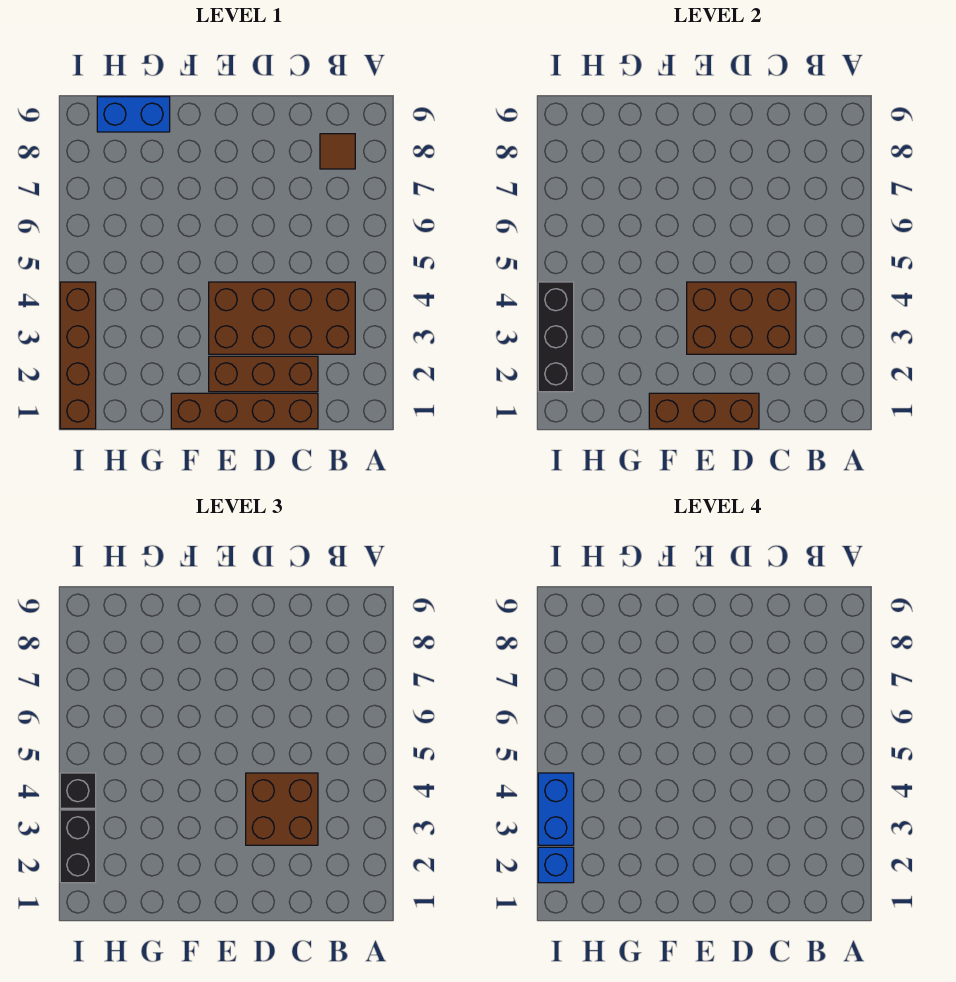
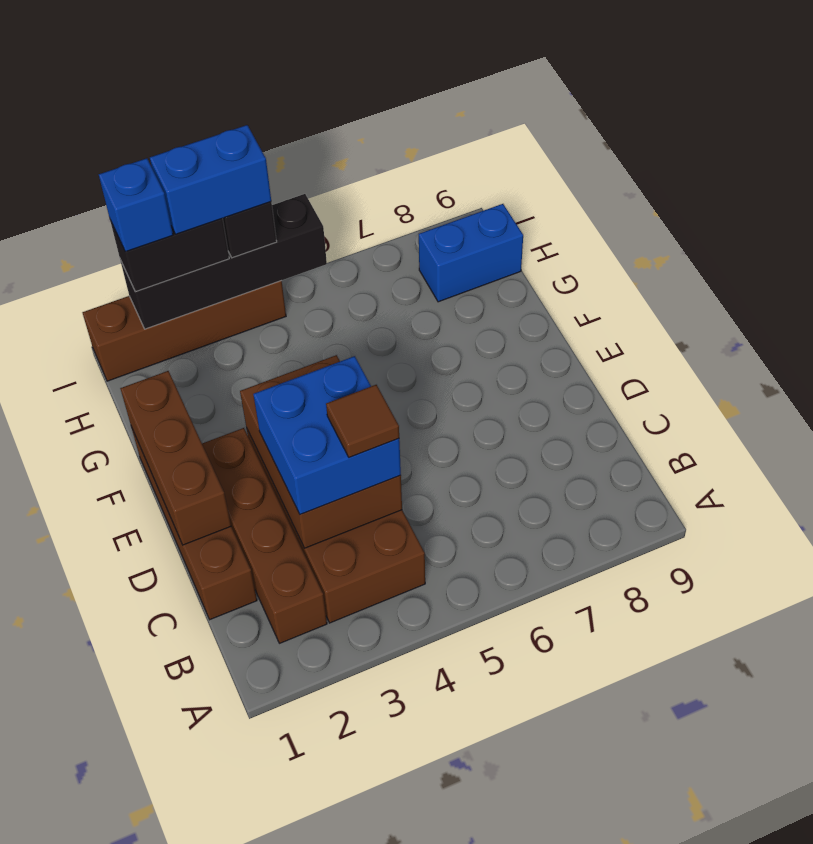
brown tile B8 level 1 -> brown tile C4 level 4
brown brick C2:E2 level 1 -> brown brick B2:E2 level 1
brown brick C3:D4 level 3 -> blue brick C3:D4 level 3
blue brick G9:H9 level 1 -> blue brick H8:H9 level 1
black brick I2:I4 level 2 -> black brick I2:I5 level 2

